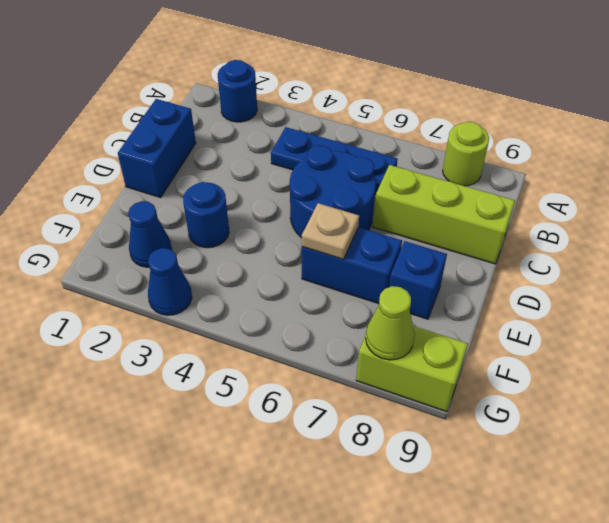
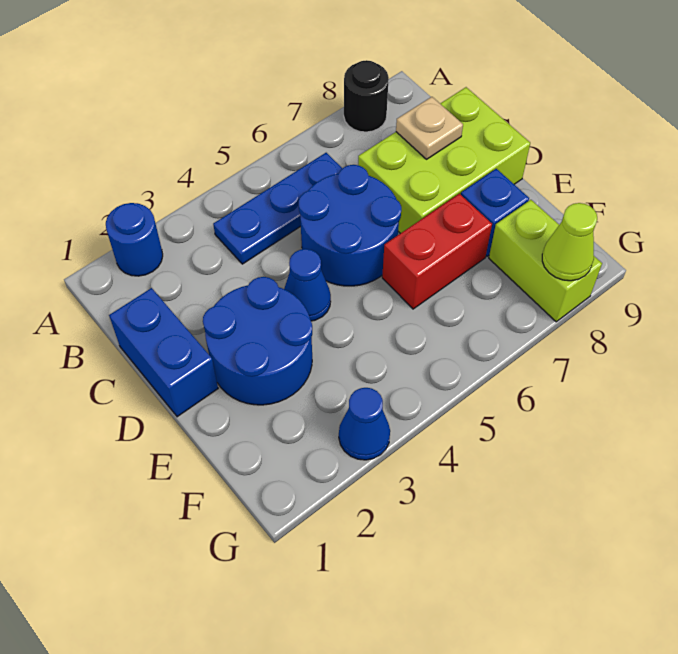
lime round brick A8 level 1 -> black round brick A8 level 1
lime brick C7:C9 level 1 -> lime brick C7:D9 level 1
blue round brick E3 level 1 -> blue round brick D2:E3 level 1
blue brick E6:E7 level 1 -> red brick E6:E7 level 1
tan plate E6 level 2 -> tan plate C8 level 2
blue cone F2 level 1 -> blue cone D4 level 1
lime brick G8:G9 level 1 -> lime brick F8:G8 level 1

